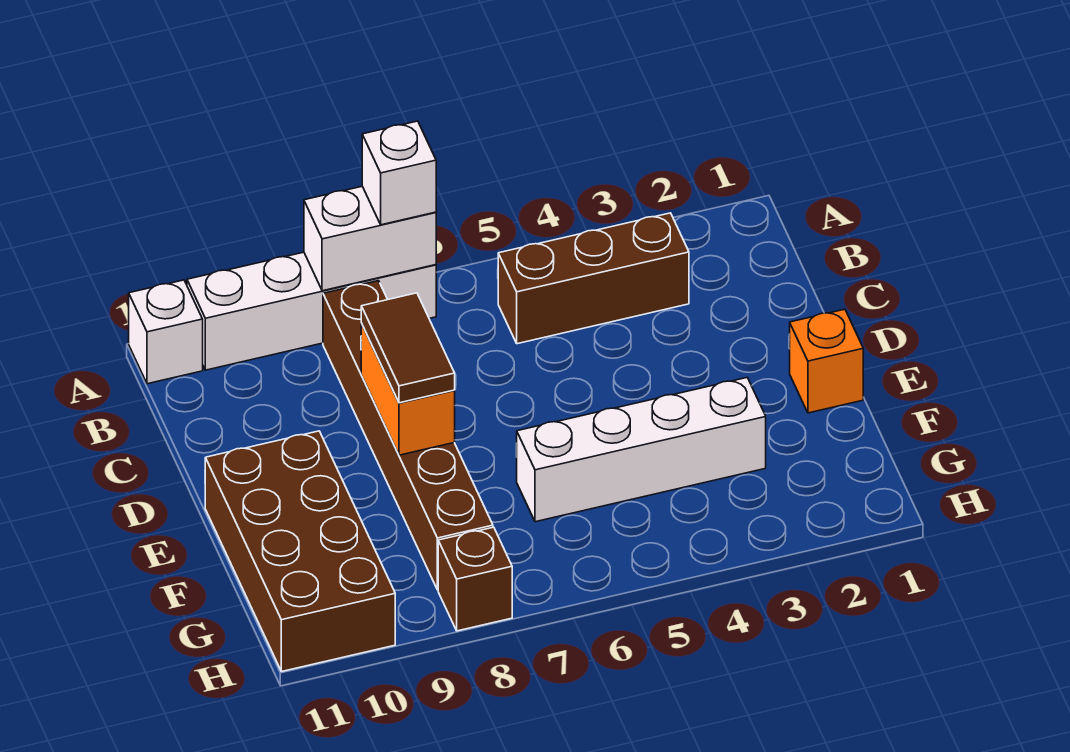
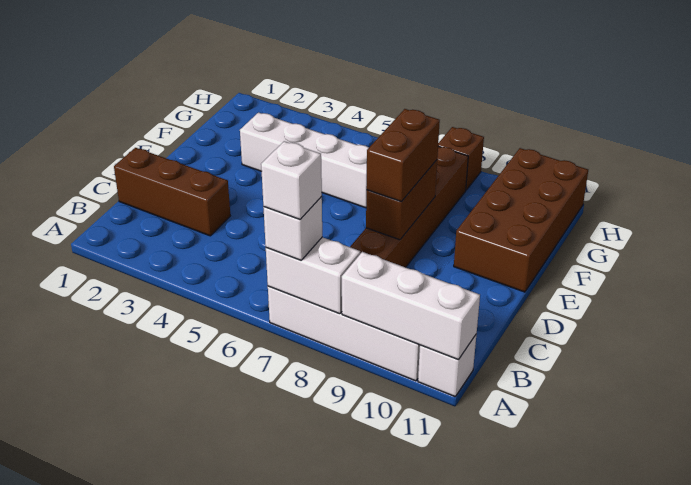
none -> white brick A7 level 4
none -> white brick A9:A11 level 2
brown brick B3:B5 level 1 -> brown brick C1:C3 level 1
orange brick D8:E8 level 2 -> brown brick D8:E8 level 2
brown tile D8:E8 level 3 -> brown brick D8:E8 level 3
orange brick E1 level 1 -> none

